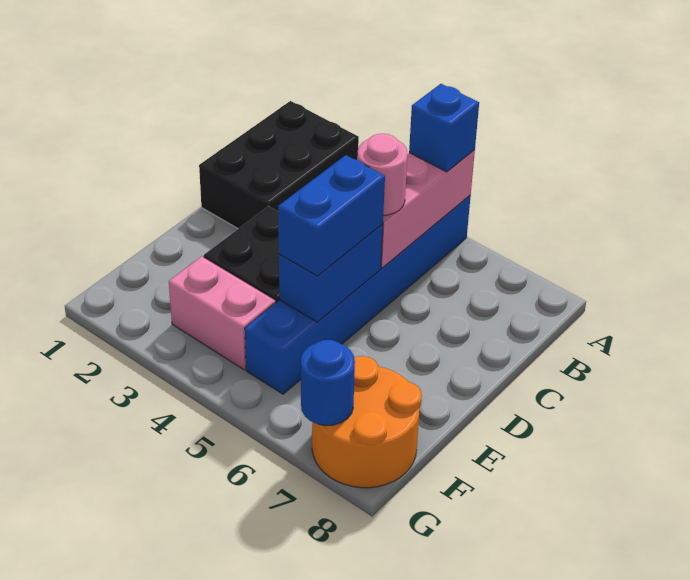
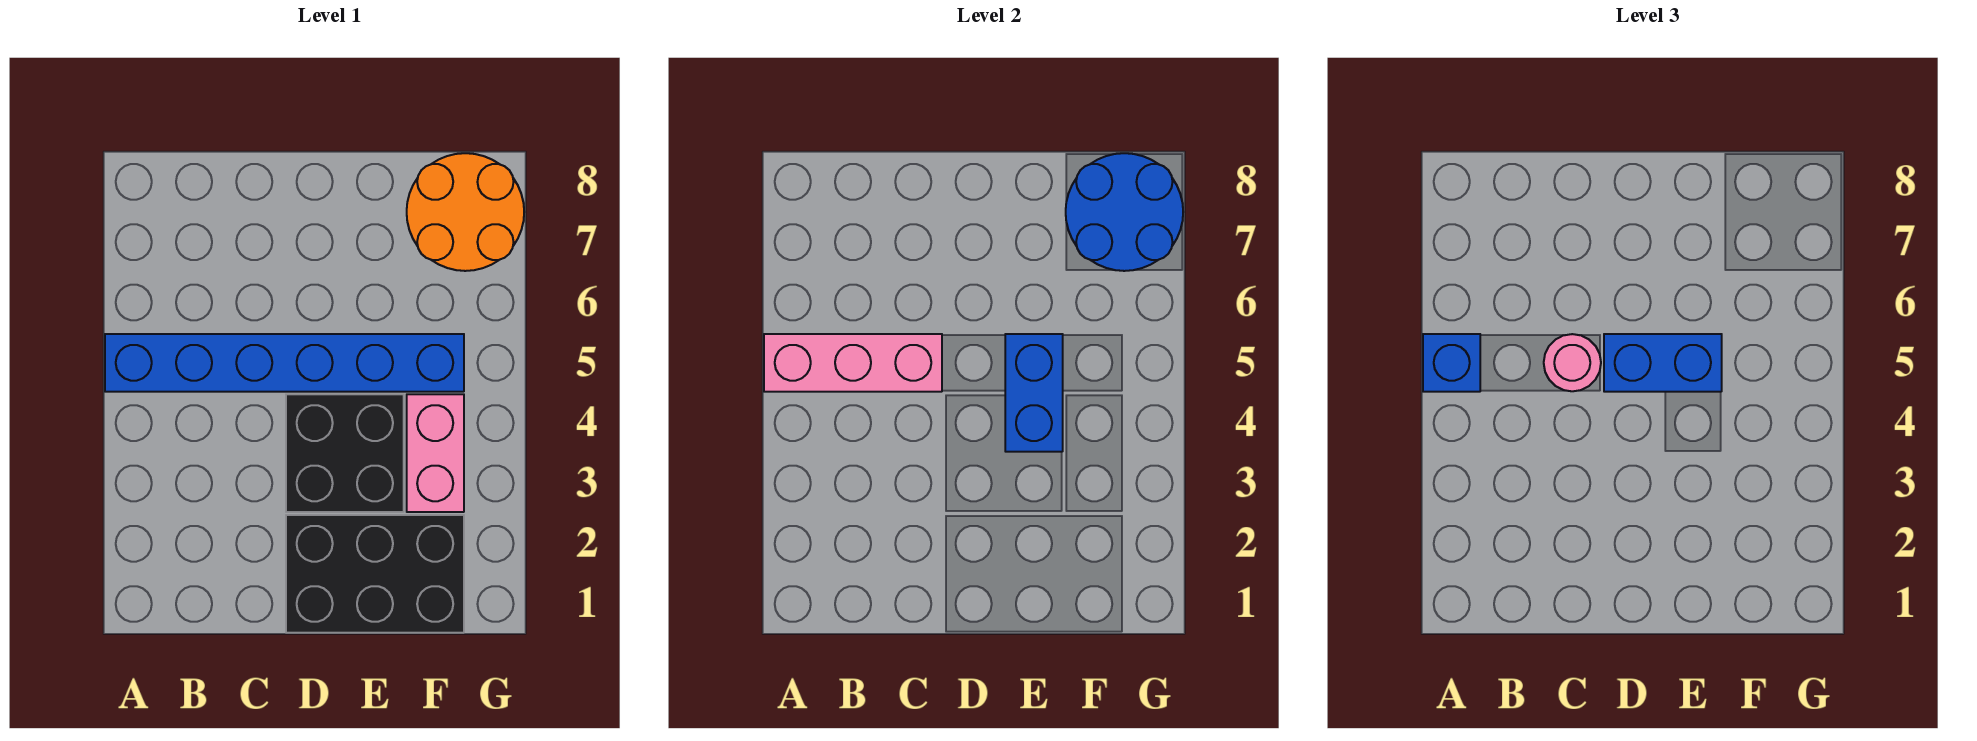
black brick A1:C2 level 1 -> black brick D1:F2 level 1
blue brick D5:E5 level 2 -> blue brick E4:E5 level 2
blue round brick G7 level 2 -> blue round brick F7:G8 level 2

